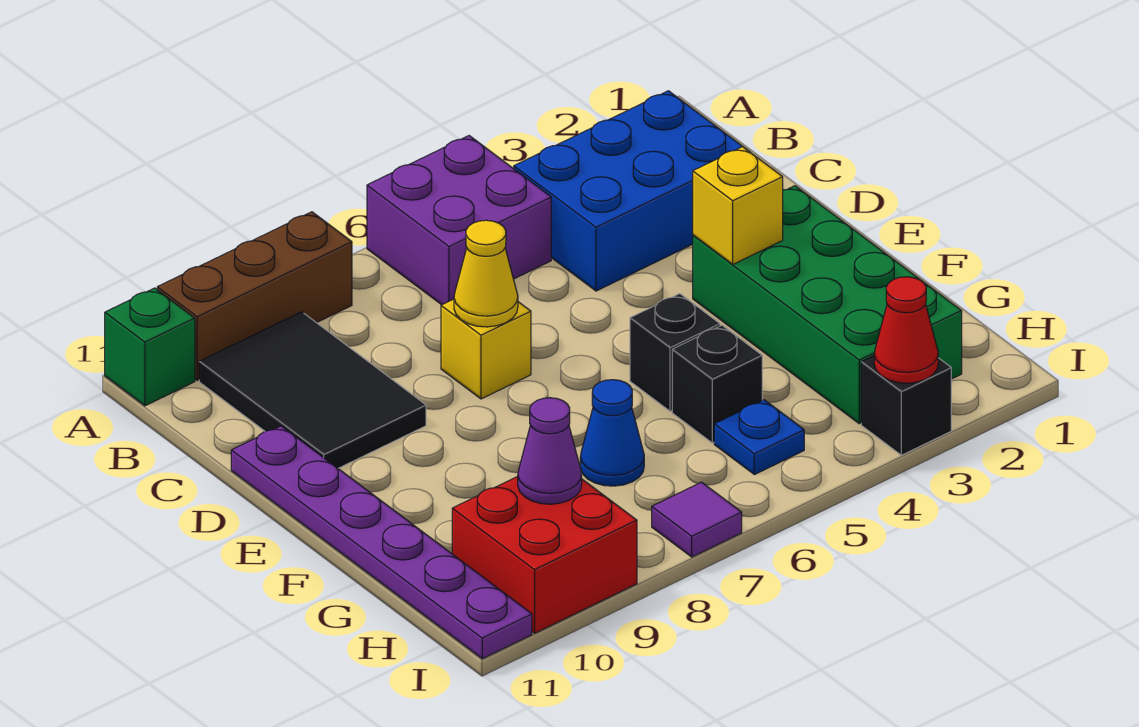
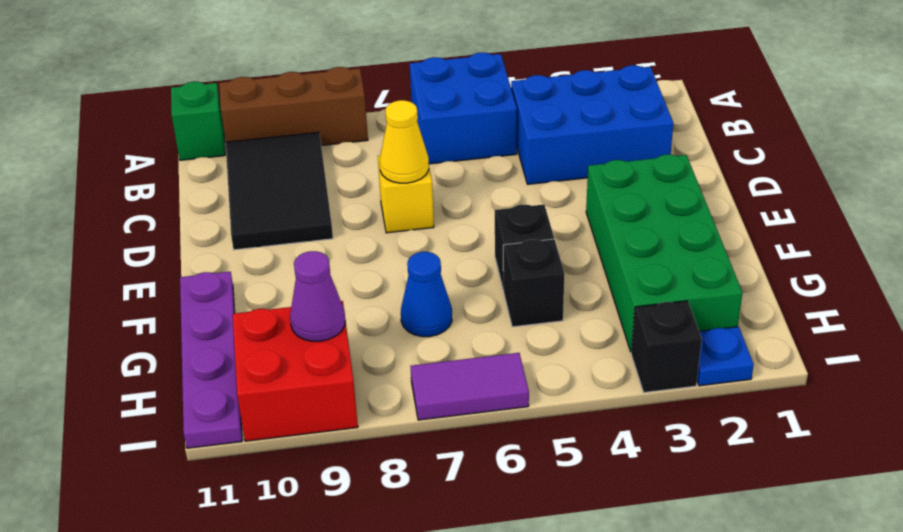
purple brick A5:B6 level 1 -> blue brick A5:B6 level 1
purple plate D11:I11 level 1 -> purple plate F11:I11 level 1
yellow brick E3 level 2 -> none
blue plate H5 level 1 -> blue plate I2 level 1
red cone I3 level 2 -> none
purple tile I7 level 1 -> purple tile I6:I7 level 1

